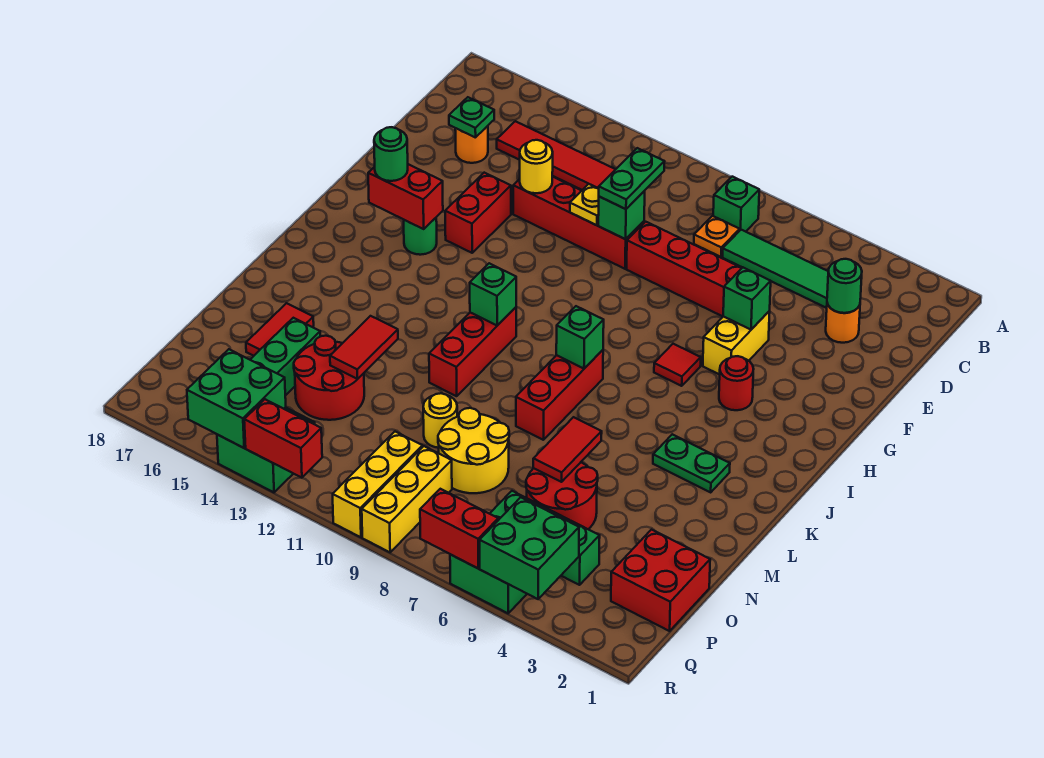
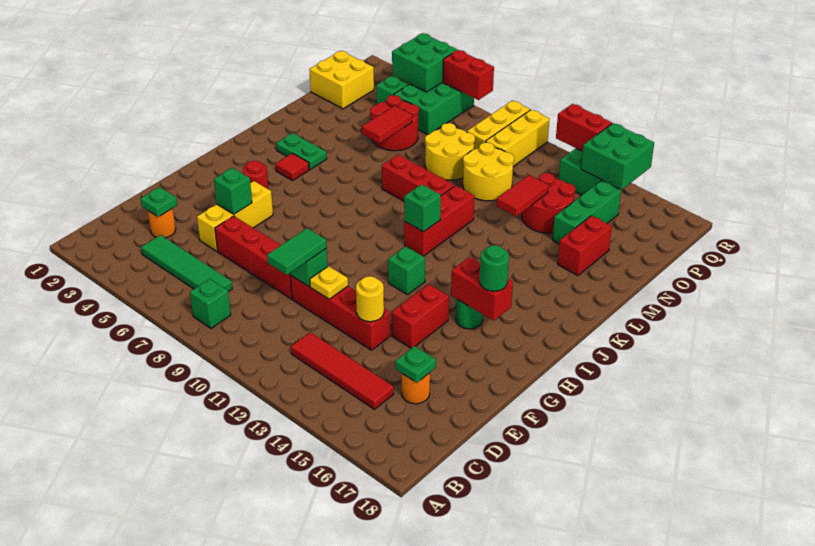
orange plate C8 level 1 -> none
green round brick D3 level 2 -> green plate D3 level 2
green plate D10:E10 level 3 -> green tile D10:E10 level 3
yellow brick F5:G5 level 1 -> yellow brick E5:G5 level 1
red tile H6 level 1 -> red tile J4 level 1
red brick J8:L8 level 1 -> red brick L8:L10 level 1
green brick J8 level 2 -> green brick H12 level 1
red tile M16:N16 level 1 -> red brick M16:N16 level 1
yellow round brick N10 level 1 -> yellow round brick N10:O11 level 1
red brick O1:P2 level 1 -> yellow brick O1:P2 level 1

